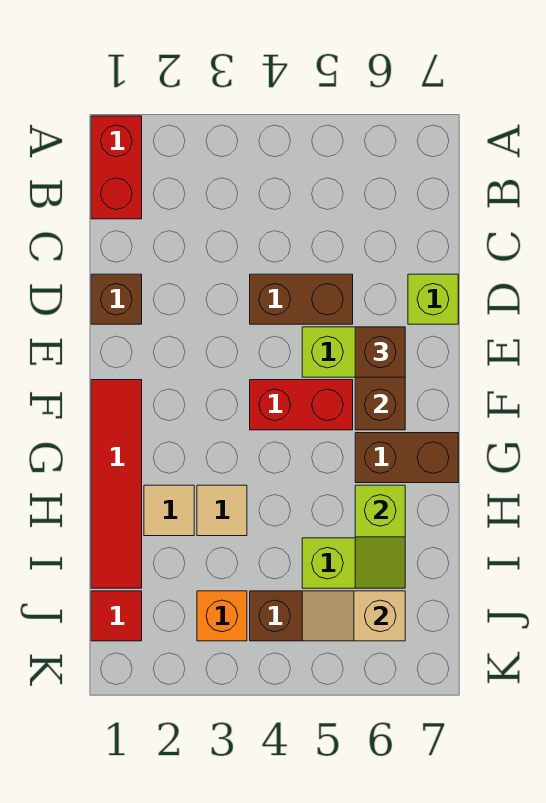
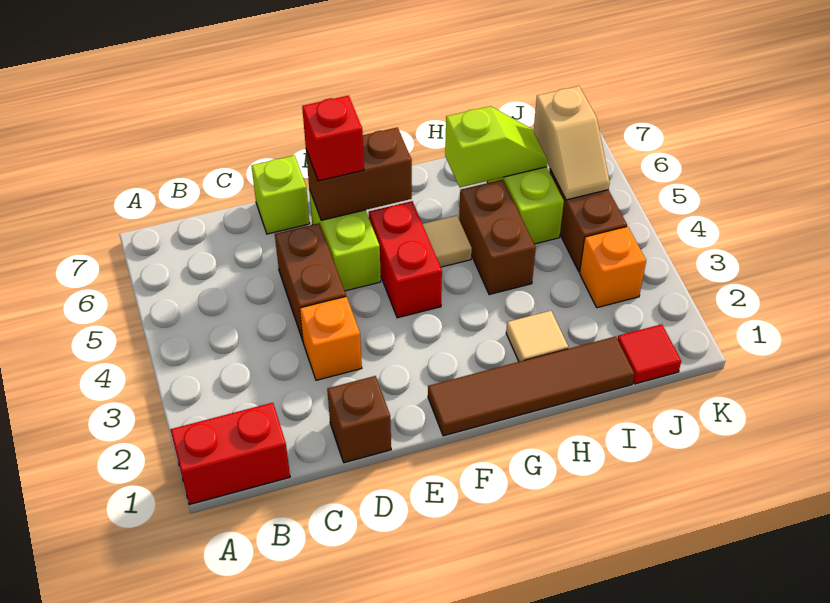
none -> orange brick D3 level 1
brown brick E6 level 3 -> red brick E6 level 3
red tile F1:I1 level 1 -> brown tile F1:I1 level 1
brown brick G6:G7 level 1 -> brown brick H4:H5 level 1
tan tile H3 level 1 -> tan tile G5 level 1

